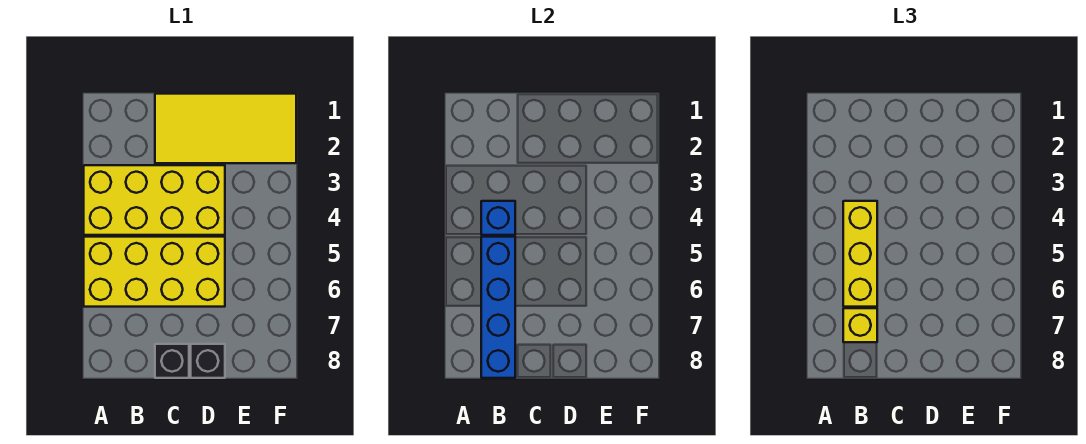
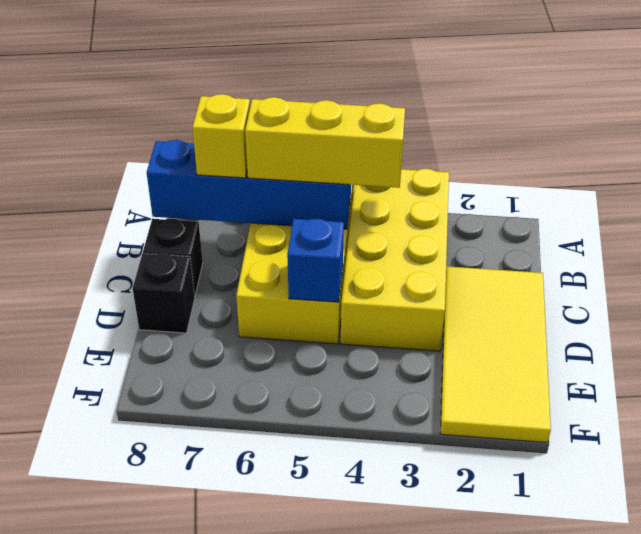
blue brick B4 level 2 -> blue brick D5 level 2

